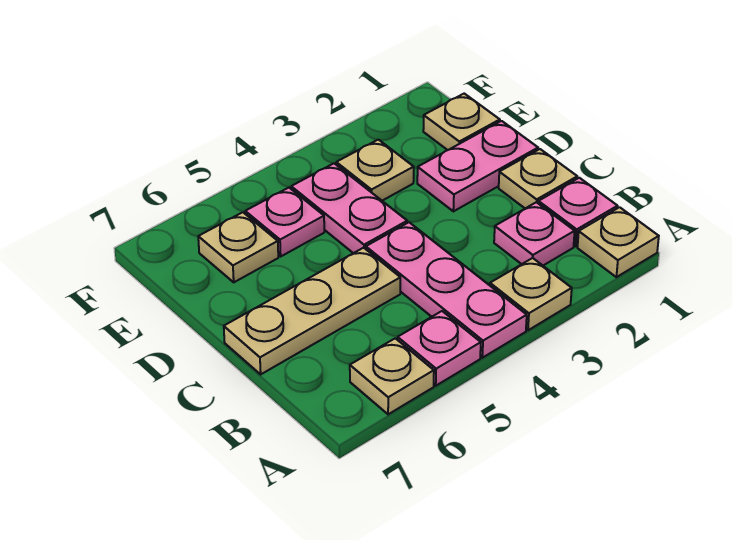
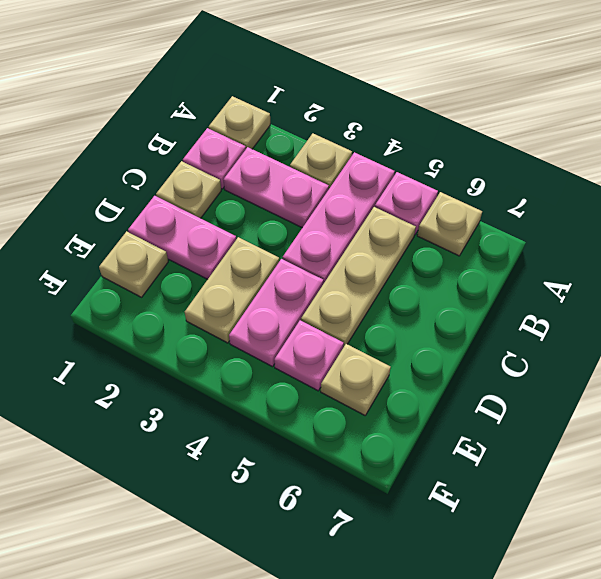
pink plate B2 level 1 -> pink plate B2:B3 level 1
tan plate C5:C7 level 1 -> tan plate B5:D5 level 1
tan plate E3 level 1 -> tan plate D3:E3 level 1

